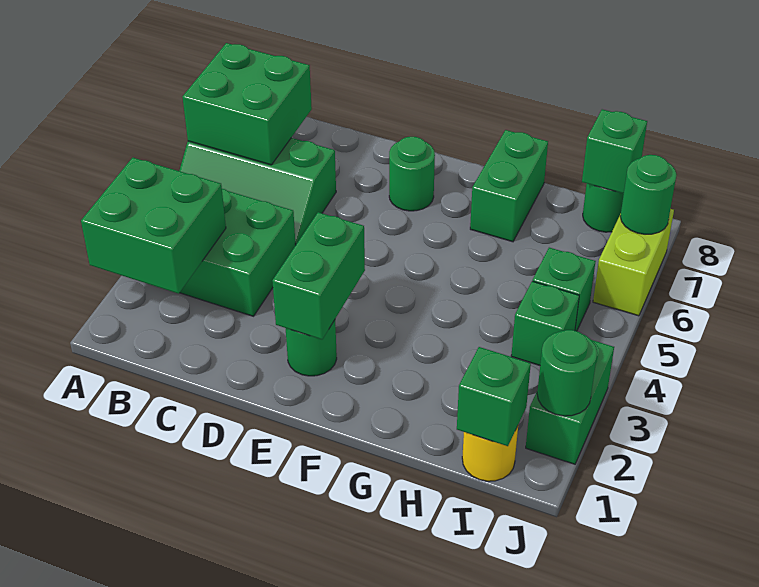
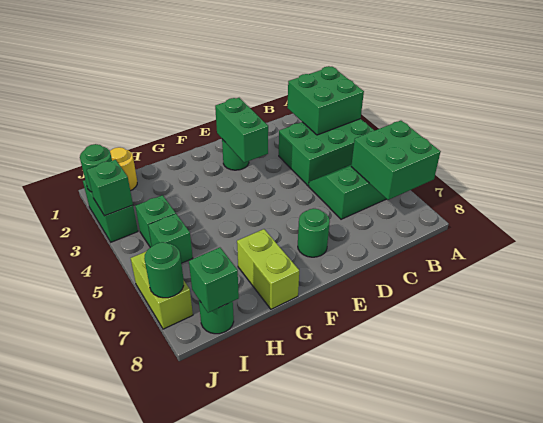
green brick G7:G8 level 1 -> lime brick G7:G8 level 1
green brick I1 level 2 -> green brick J3 level 2

